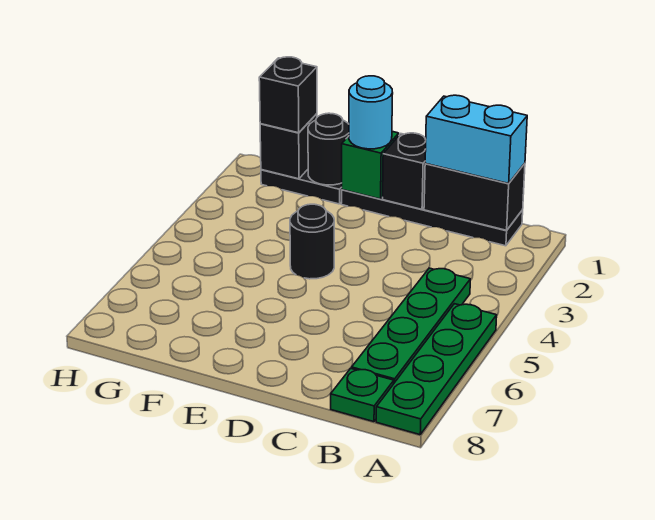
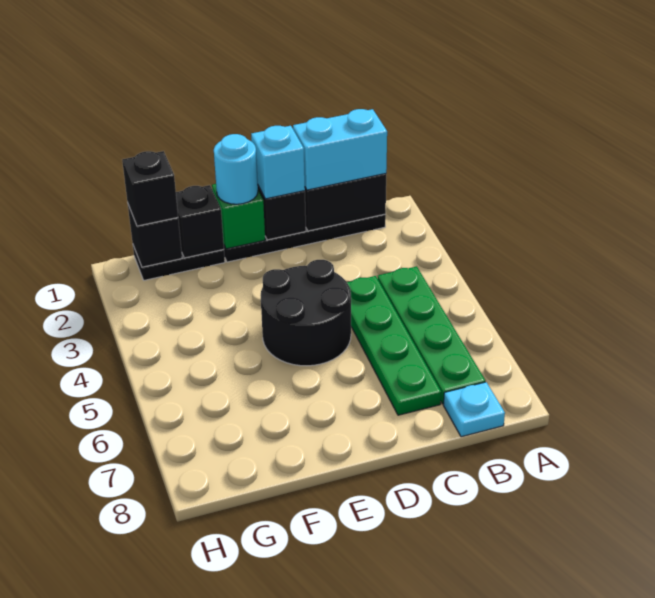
green plate A5:A8 level 1 -> green plate C4:C7 level 1
green plate B8 level 1 -> cyan plate B8 level 1
none -> cyan brick D1 level 3
black round brick E4 level 1 -> black round brick D4:E5 level 1
black round brick F1 level 2 -> black brick F1 level 2

